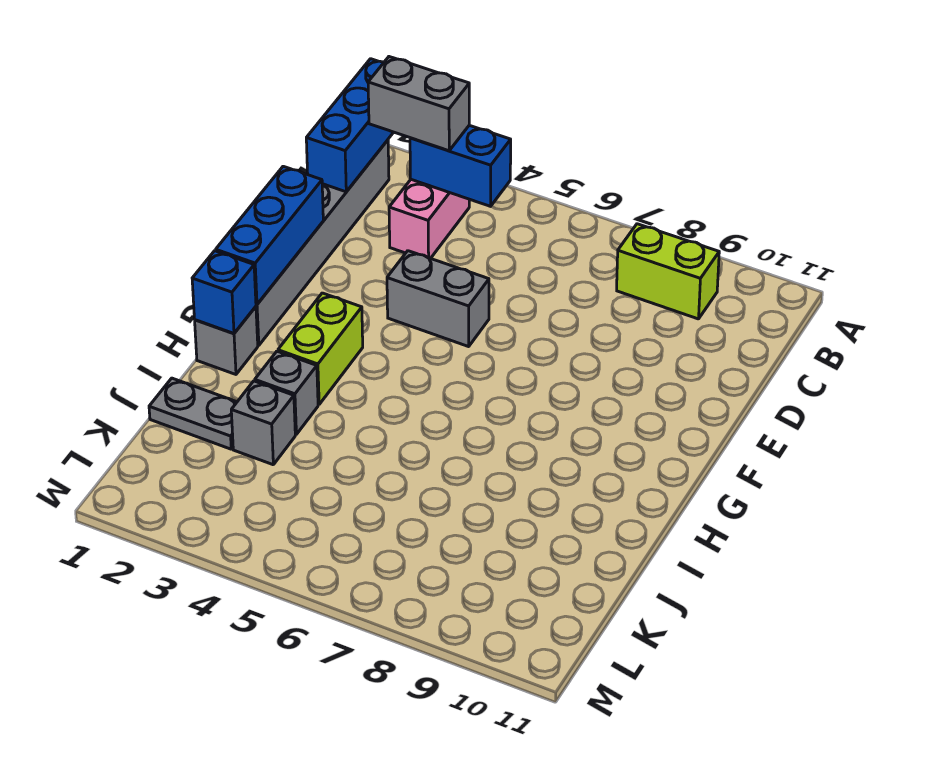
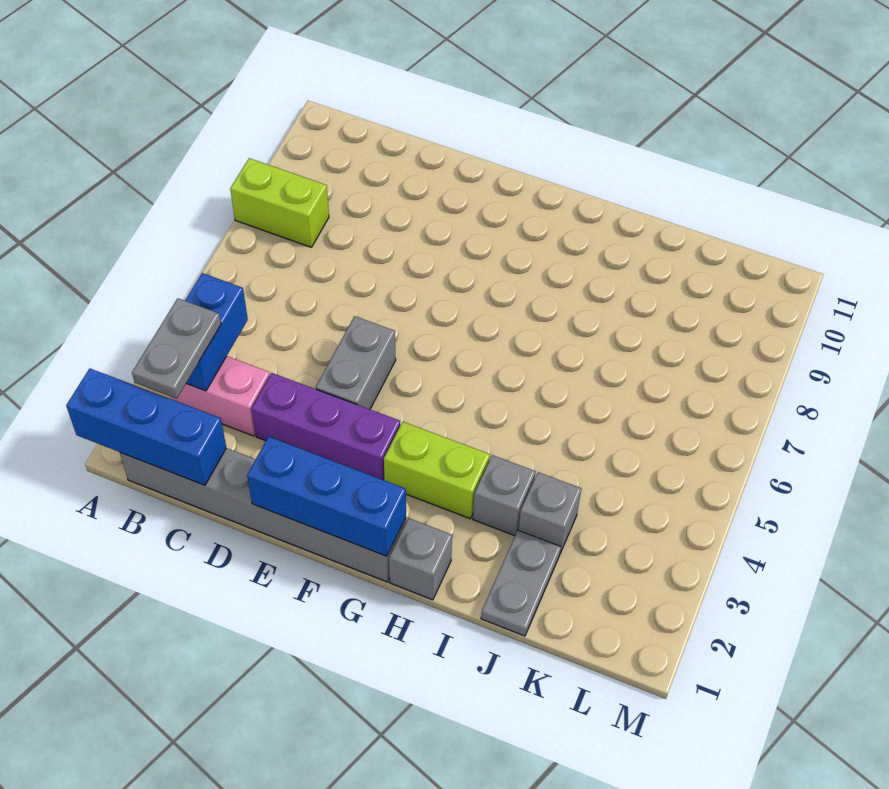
grey brick B2:B3 level 3 -> grey plate B2:B3 level 3
lime brick B8:B9 level 1 -> lime brick A8:B8 level 1
none -> purple brick D3:F3 level 1
blue brick H1 level 2 -> none

